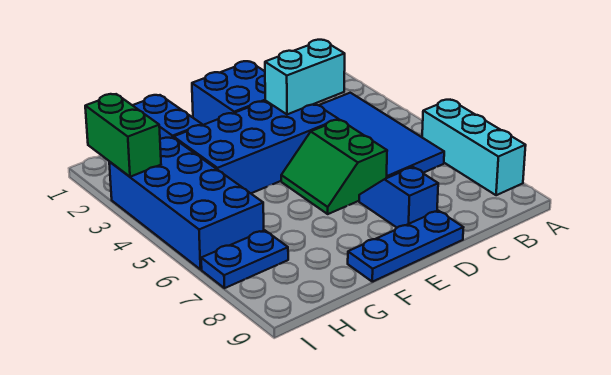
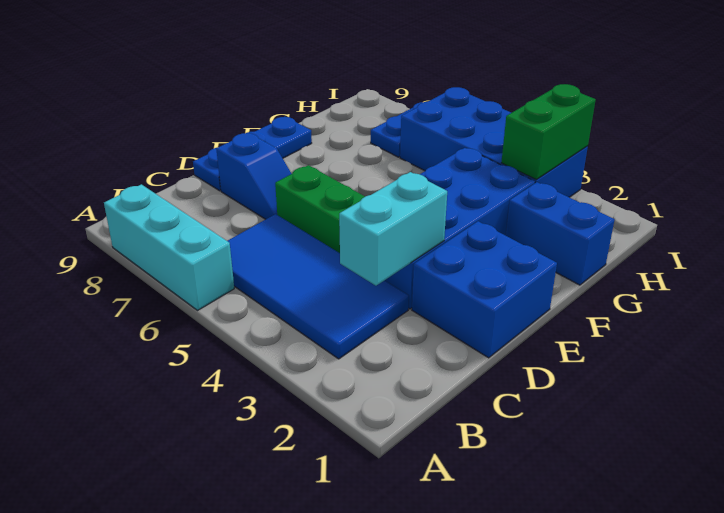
green brick I2:I3 level 2 -> green brick H3:I3 level 2

